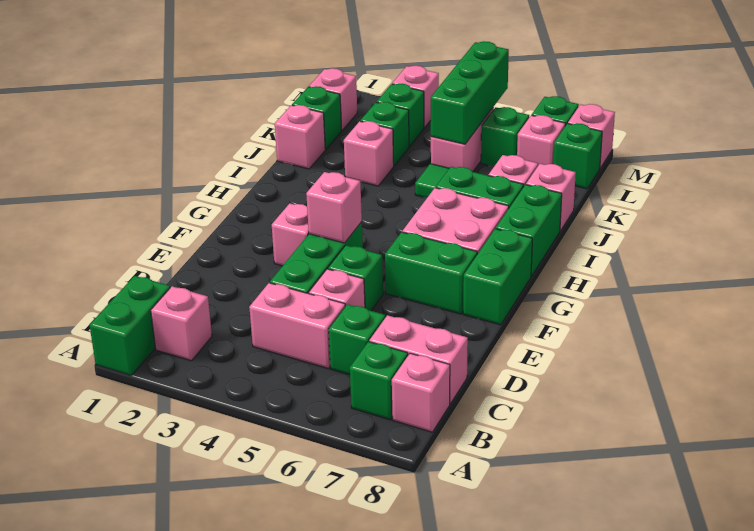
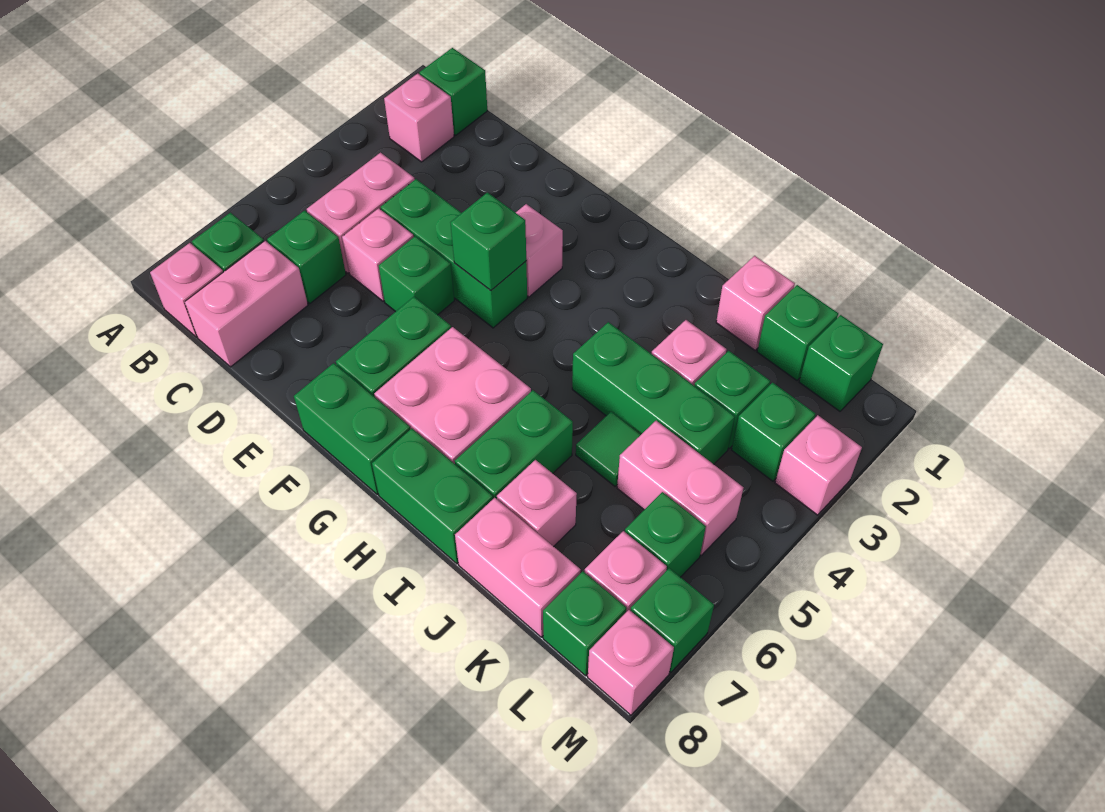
green brick A1:B1 level 1 -> green brick B1 level 1
pink brick F4 level 2 -> green brick F4 level 2
pink brick J8 level 1 -> pink brick J8:K8 level 1
green brick K5:M5 level 2 -> green brick I4:K4 level 1
pink brick L1 level 1 -> green brick L1 level 1

